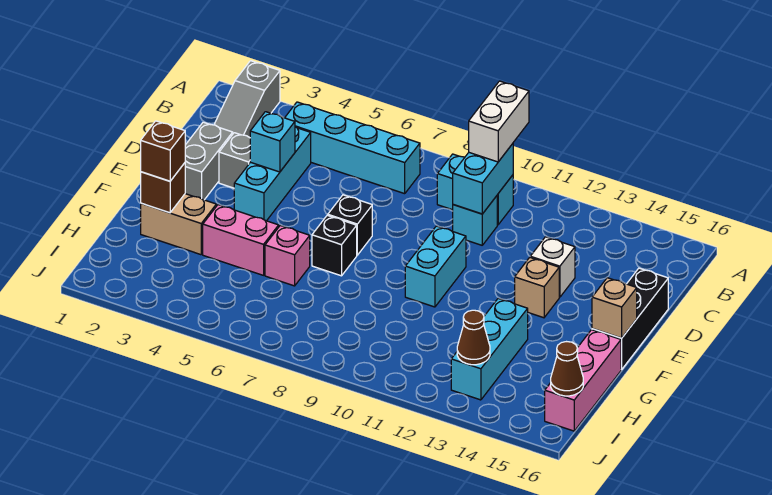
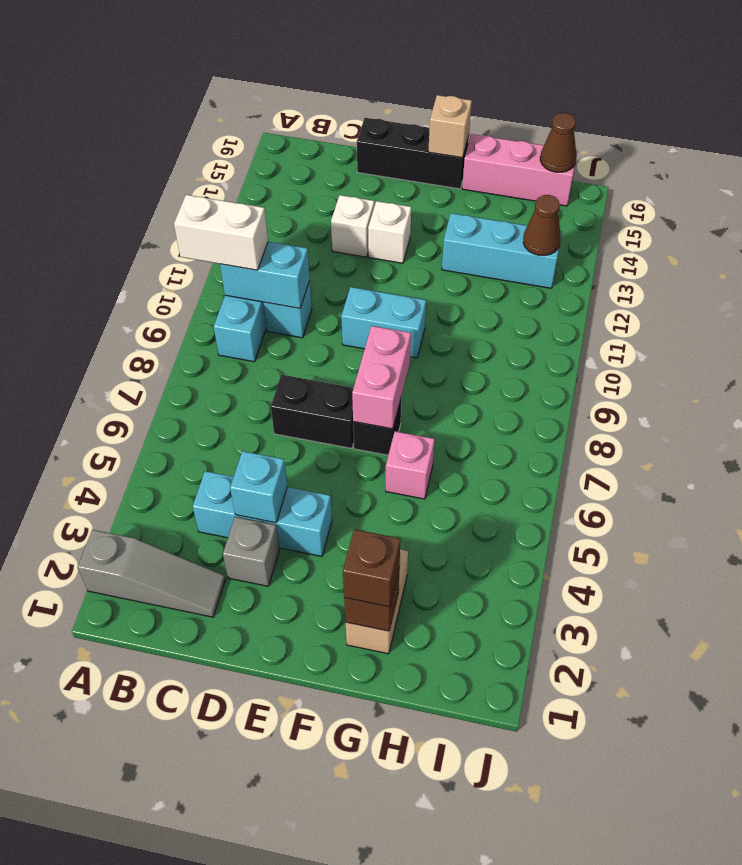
cyan brick B4:B7 level 1 -> none
grey brick D2:E2 level 1 -> none
black brick E7 level 1 -> black brick D7:E7 level 1
tan brick E13 level 1 -> white brick E13 level 1
pink brick G4:G5 level 1 -> pink brick F7:F8 level 2

